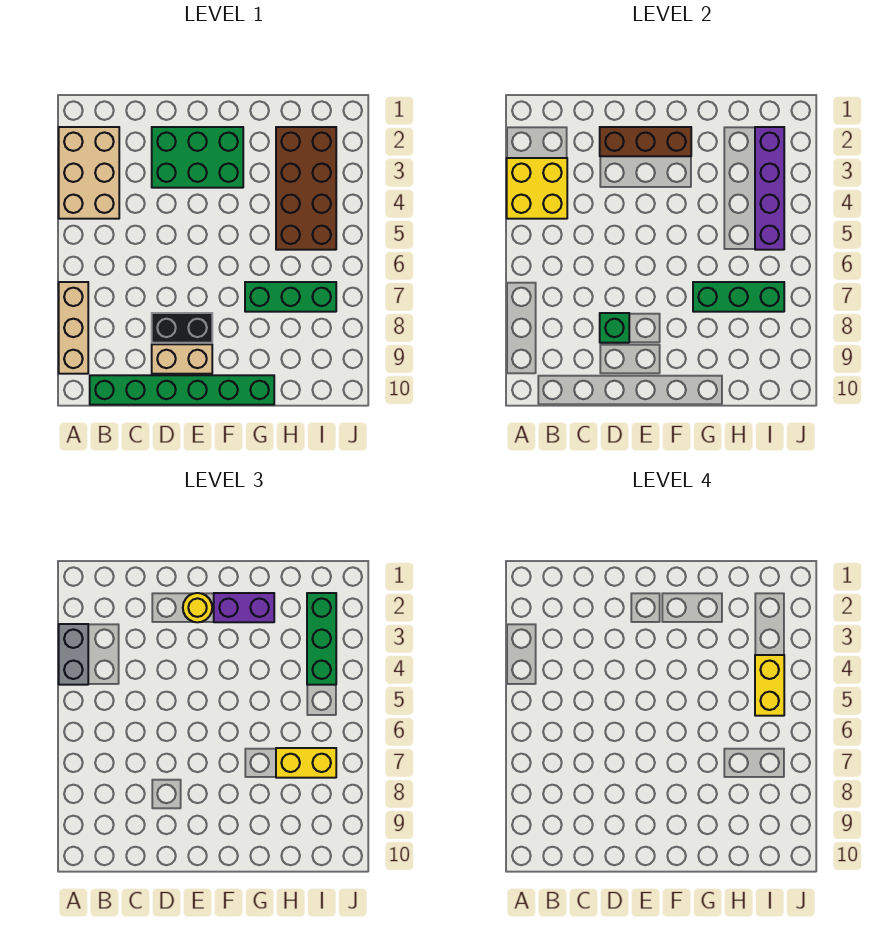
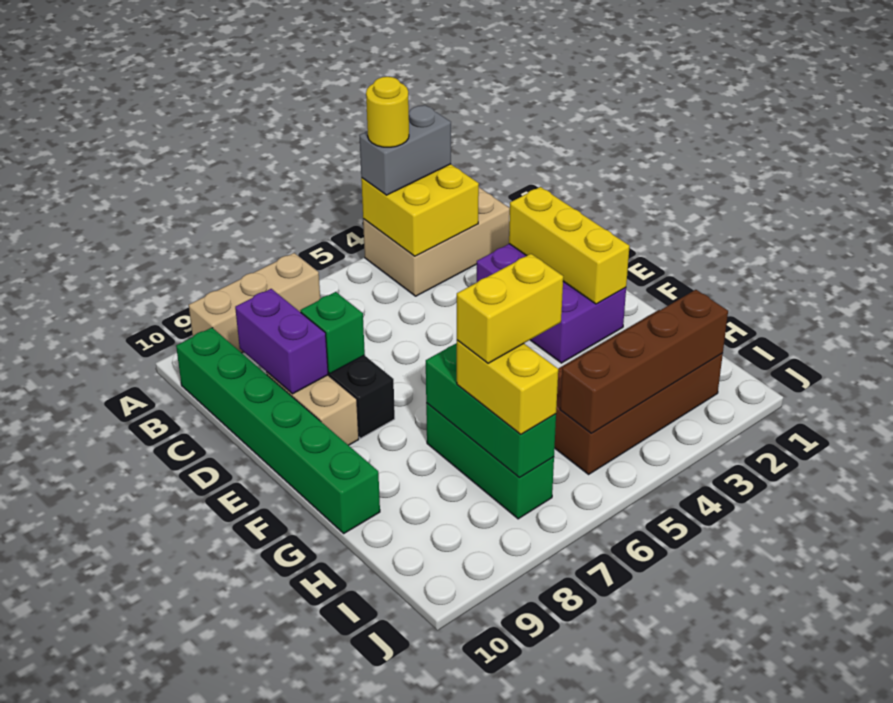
green brick D2:F3 level 1 -> purple brick D2:F3 level 1
brown brick D2:F2 level 2 -> yellow brick D2:F2 level 2
yellow round brick E2 level 3 -> yellow round brick A4 level 4
purple brick F2:G2 level 3 -> purple brick C9:D9 level 2
purple brick I2:I5 level 2 -> brown brick I2:I5 level 2
green brick I2:I4 level 3 -> none
yellow brick I4:I5 level 4 -> yellow brick H6:H7 level 4

